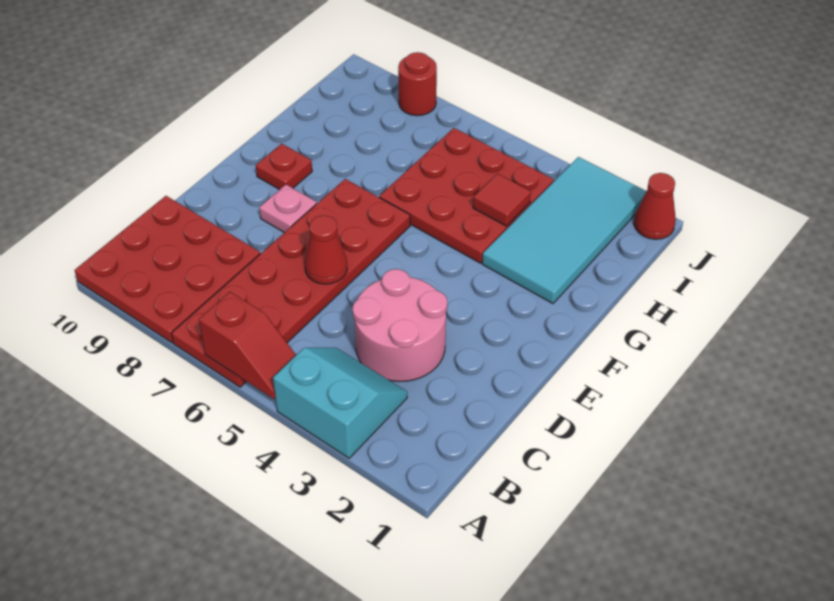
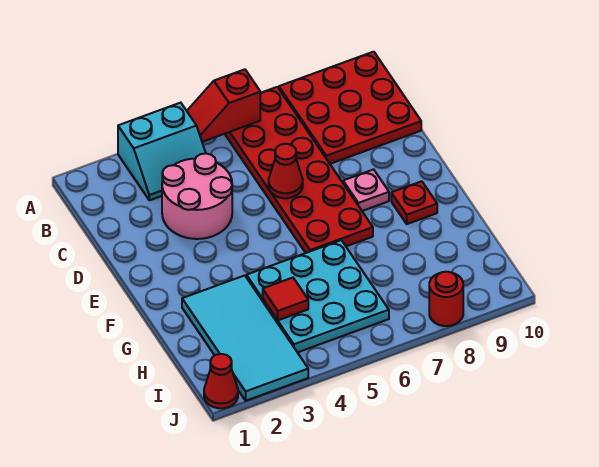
red plate G4:I6 level 1 -> cyan plate G4:I6 level 1

